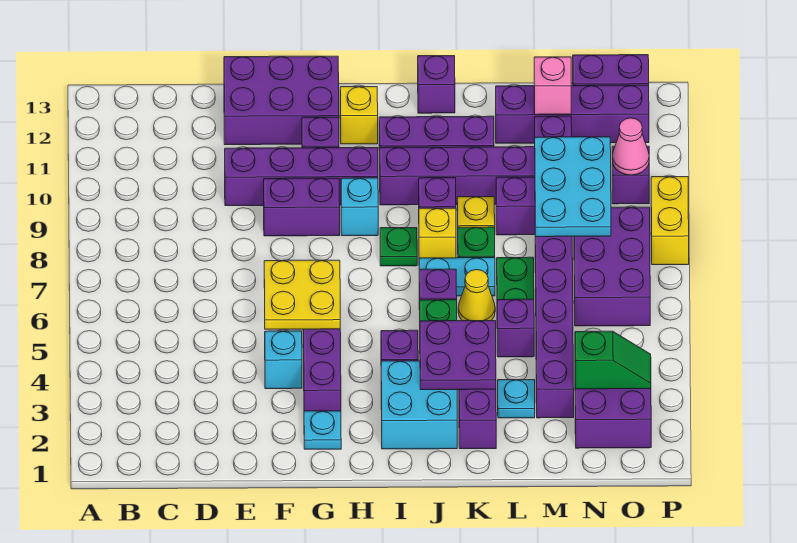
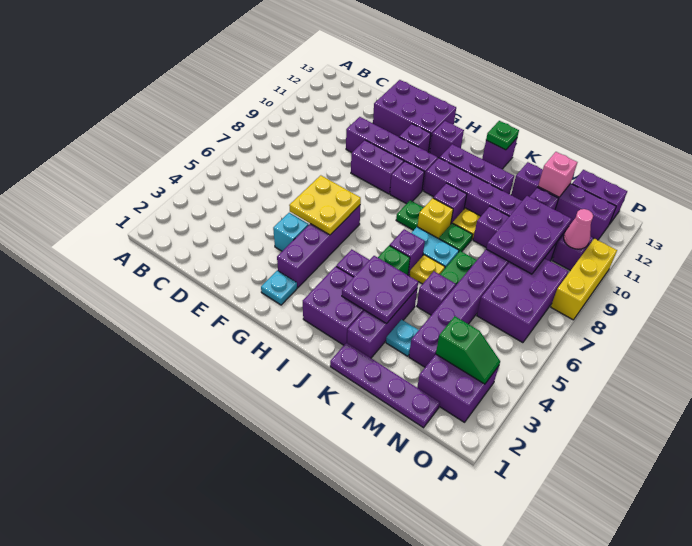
cyan brick H9 level 1 -> purple brick H9 level 1
yellow brick H12 level 1 -> purple brick H12 level 1
cyan brick I2:J3 level 1 -> purple brick I2:J3 level 1
none -> green plate J13 level 2
none -> purple plate K1:N1 level 1
yellow cone K6 level 1 -> yellow plate K6 level 1
cyan plate M8:N10 level 2 -> purple plate M8:N10 level 2
yellow brick P8:P9 level 1 -> yellow brick P8:P10 level 1

